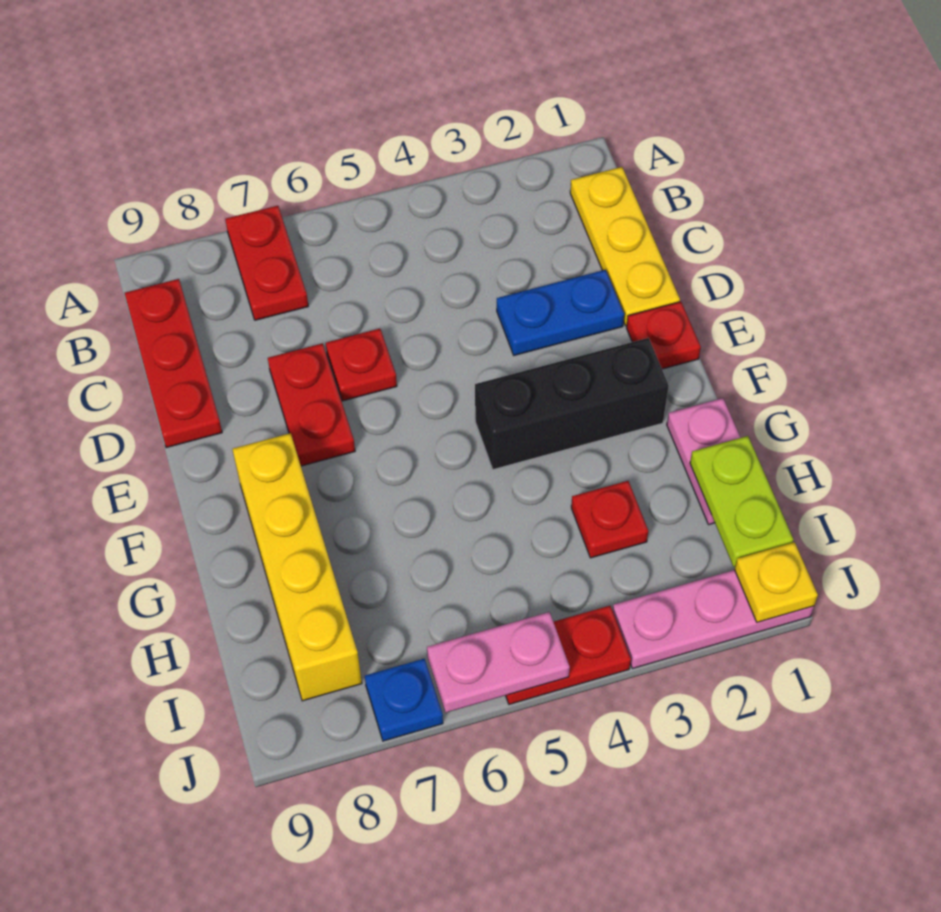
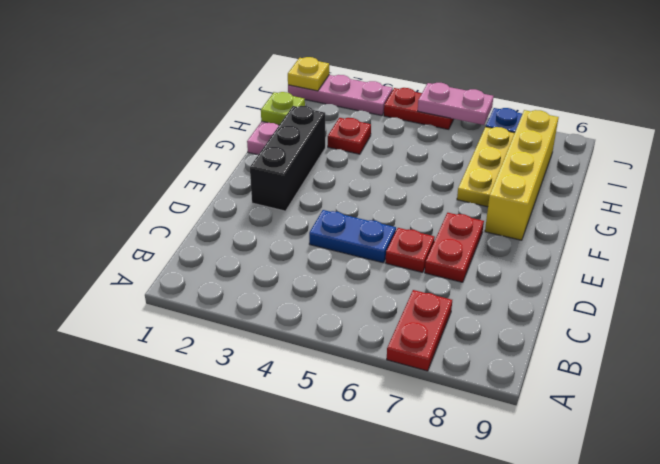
yellow plate B1:D1 level 1 -> yellow plate G7:I7 level 1
red plate B9:D9 level 1 -> none
blue plate D2:D3 level 1 -> blue plate D4:D5 level 1
red plate E1 level 1 -> none
black brick F2:F4 level 1 -> black brick E2:G2 level 1
lime plate H1:I1 level 2 -> lime plate H1 level 2

